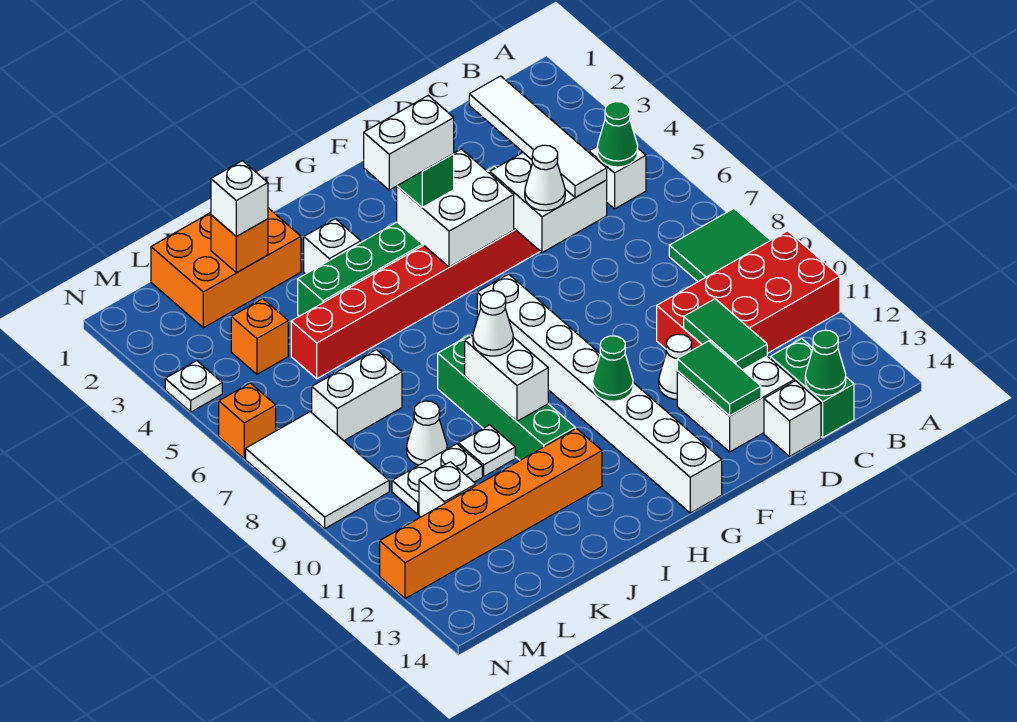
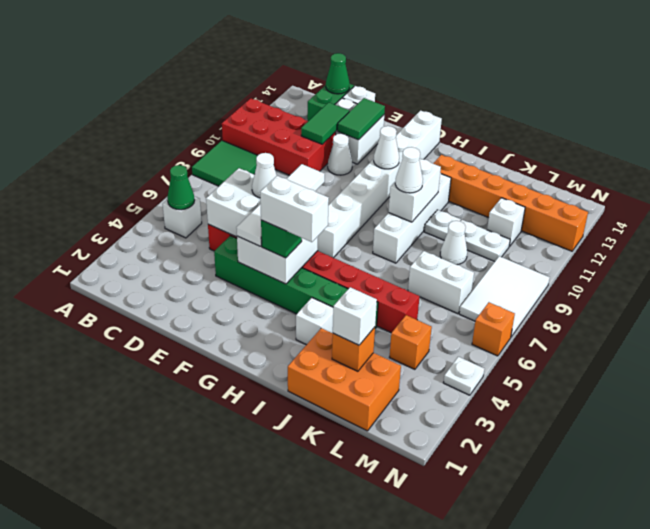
white tile D3:D6 level 3 -> white tile F4:F7 level 3
green cone G11 level 2 -> white cone G11 level 2
green brick I8:I11 level 1 -> white brick I8:I11 level 1

